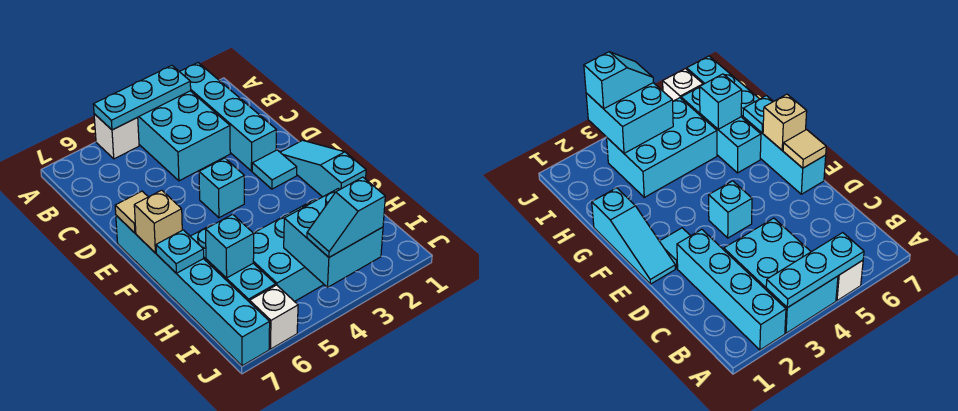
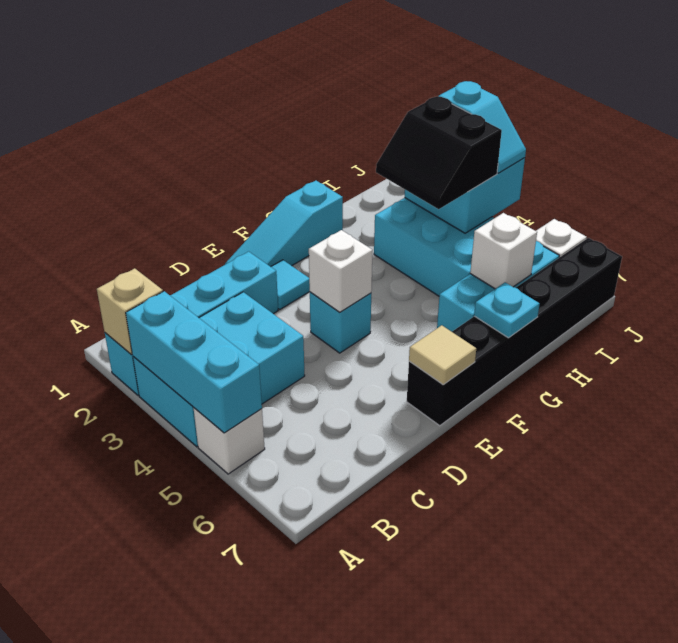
cyan plate A3:A5 level 2 -> cyan brick A3:A5 level 2
none -> white brick E4 level 2
cyan brick E7:J7 level 1 -> black brick E7:J7 level 1
tan brick F7 level 2 -> tan brick A2 level 2
none -> black slope H3:I4 level 3 top I
cyan brick H6 level 2 -> white brick H6 level 2

